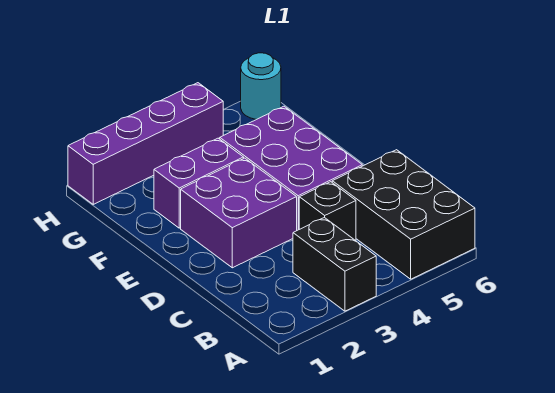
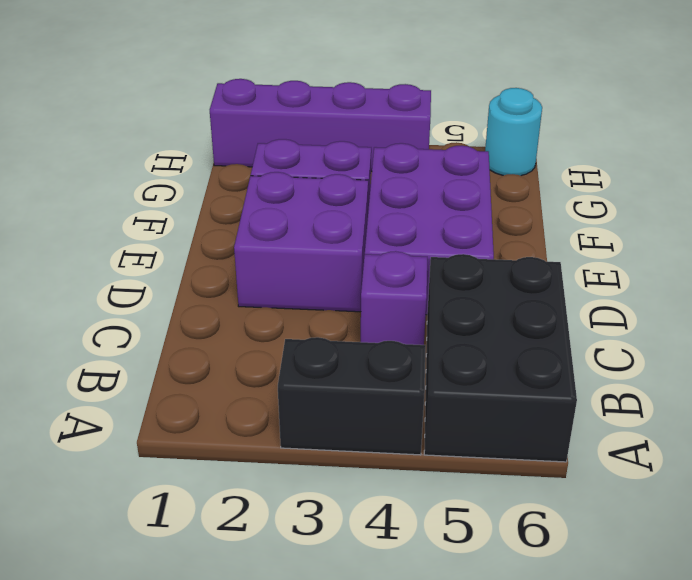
black brick A3:B3 level 1 -> black brick A3:A4 level 1
black brick C4 level 1 -> purple brick C4 level 1

